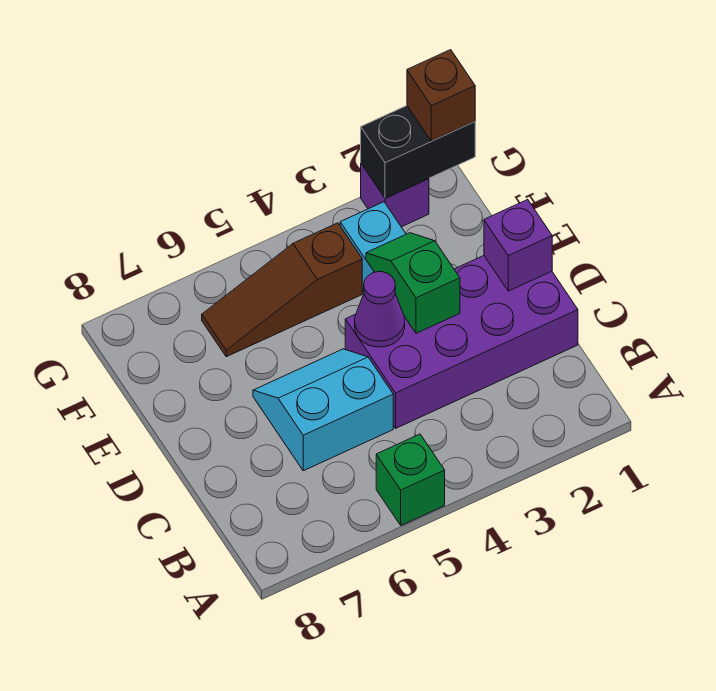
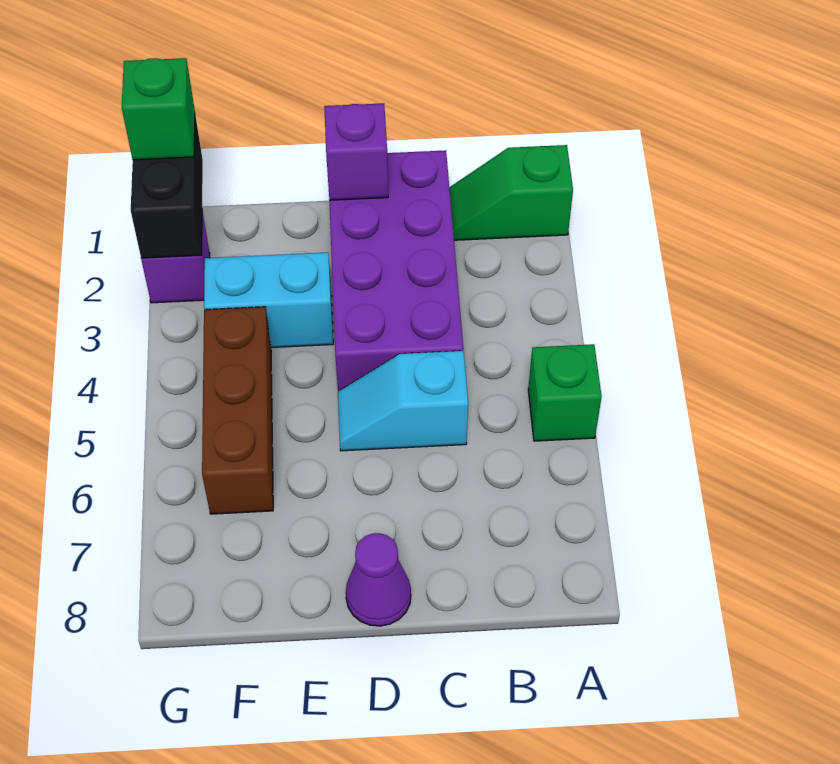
cyan slope C5:D6 level 1 top C -> cyan slope C5:D5 level 1 top C
green slope D3:E3 level 2 top D -> green slope A1:B1 level 1 top A
purple cone D4 level 2 -> purple cone D8 level 1
brown slope F4:F6 level 1 top 4 -> brown brick F4:F6 level 1
brown brick G1 level 3 -> green brick G1 level 3

